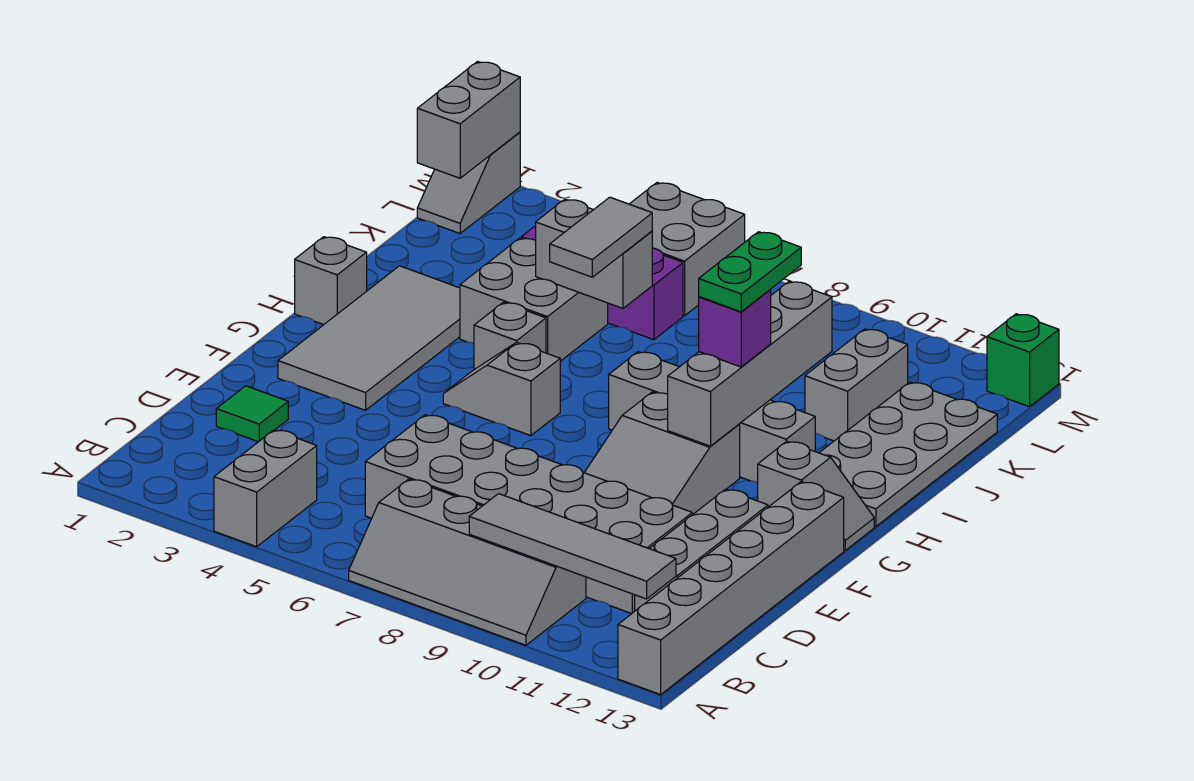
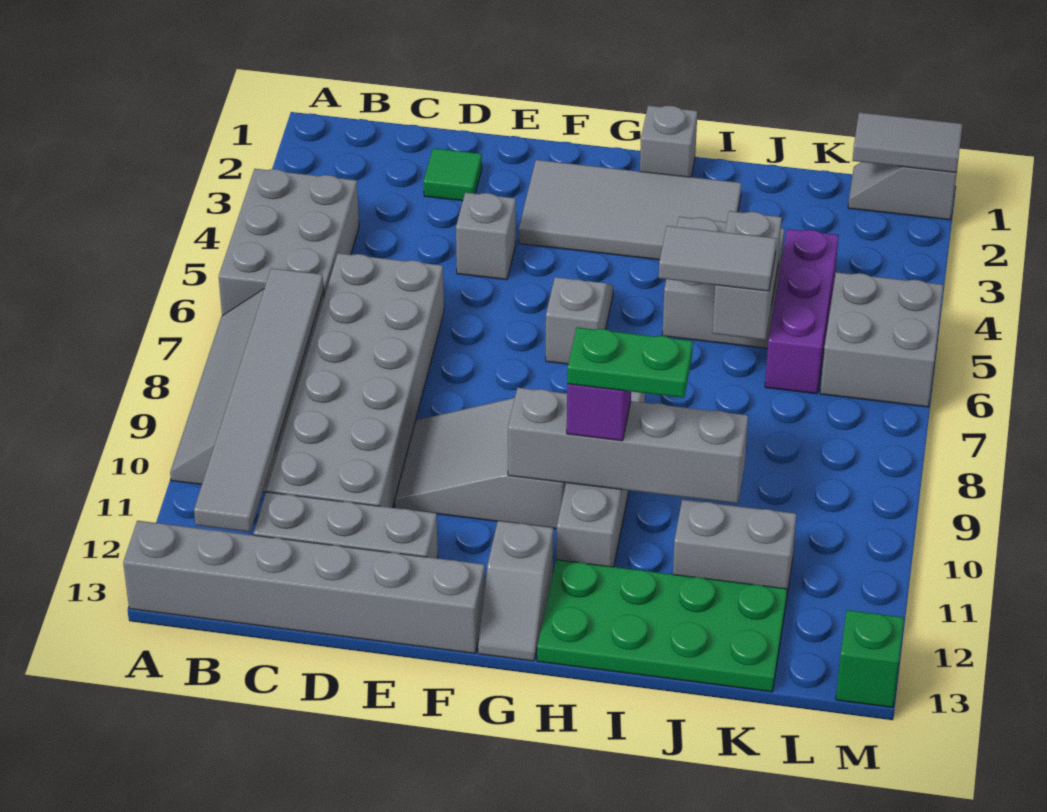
grey brick A4:B4 level 1 -> grey brick A4:B6 level 1
grey tile B9:B12 level 2 -> grey tile B7:B12 level 2
grey brick H5 level 1 -> grey brick E4 level 1
grey plate H12:K13 level 1 -> green plate H12:K13 level 1
grey brick L1:M1 level 2 -> grey tile L1:M1 level 2

